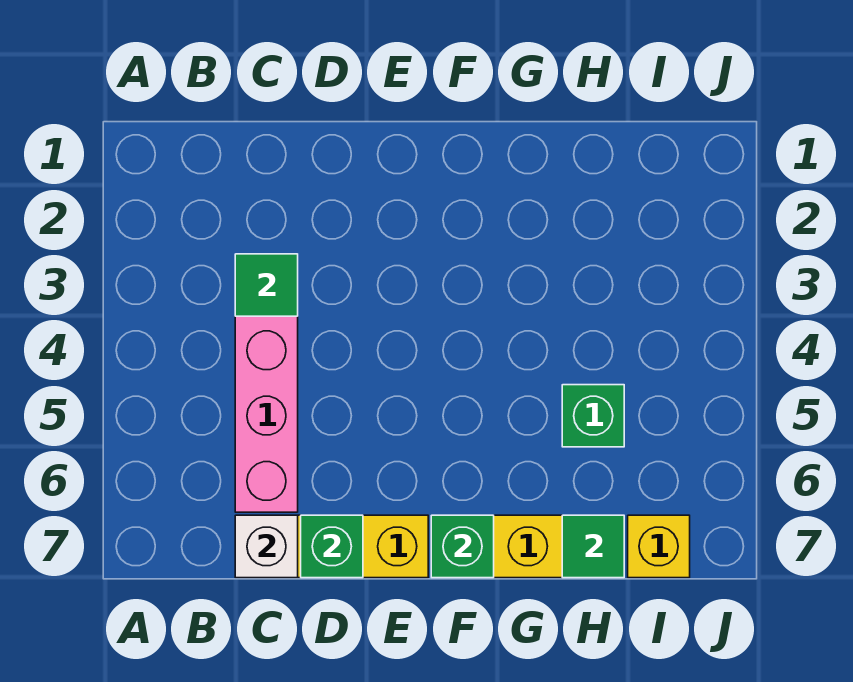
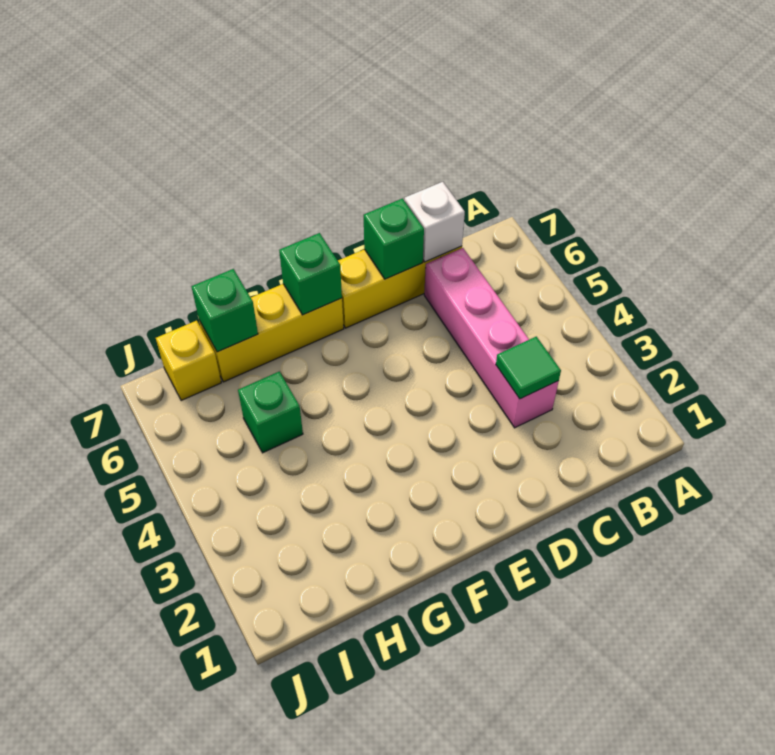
green tile H7 level 2 -> green brick H7 level 2

